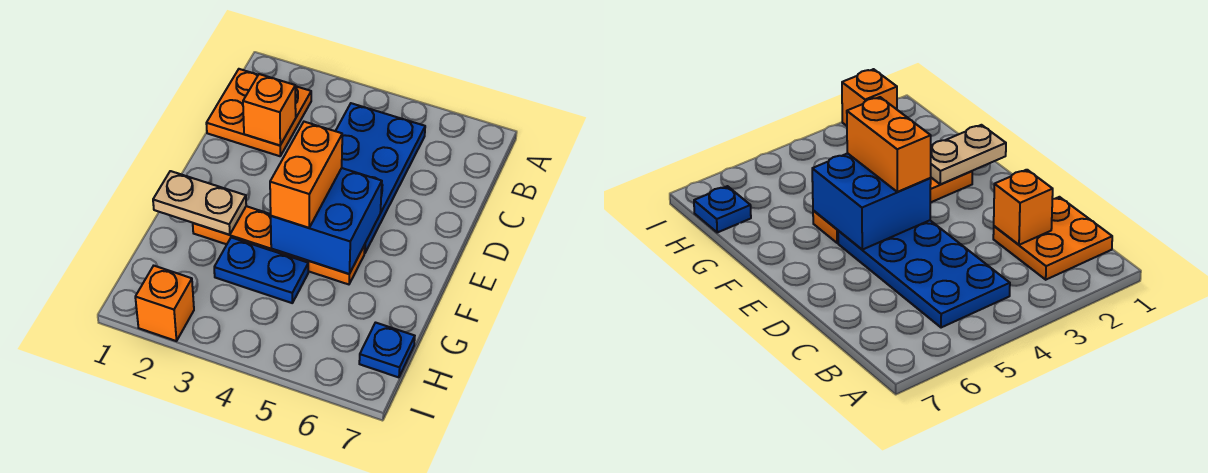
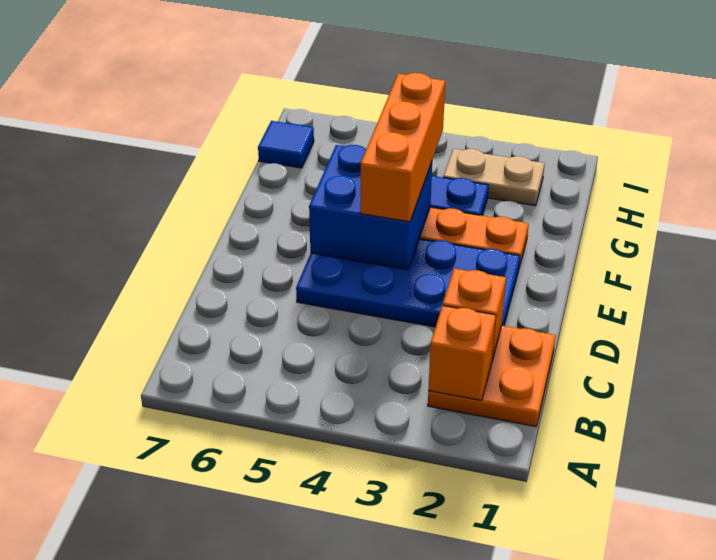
blue plate B4:E5 level 1 -> blue plate D2:E5 level 1
orange brick E4:F4 level 3 -> orange brick E4:G4 level 3
tan plate F1:F2 level 2 -> tan plate H2:H3 level 1
blue plate H7 level 1 -> blue tile H7 level 1
orange brick I2 level 1 -> orange brick B2 level 2

